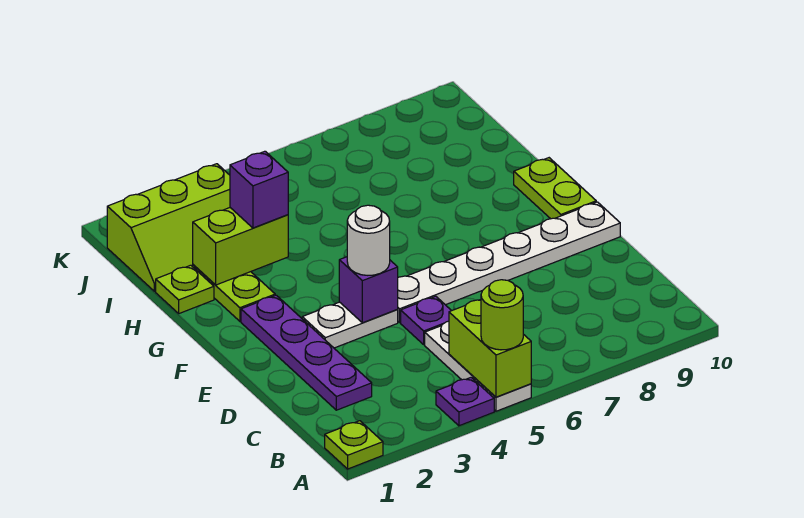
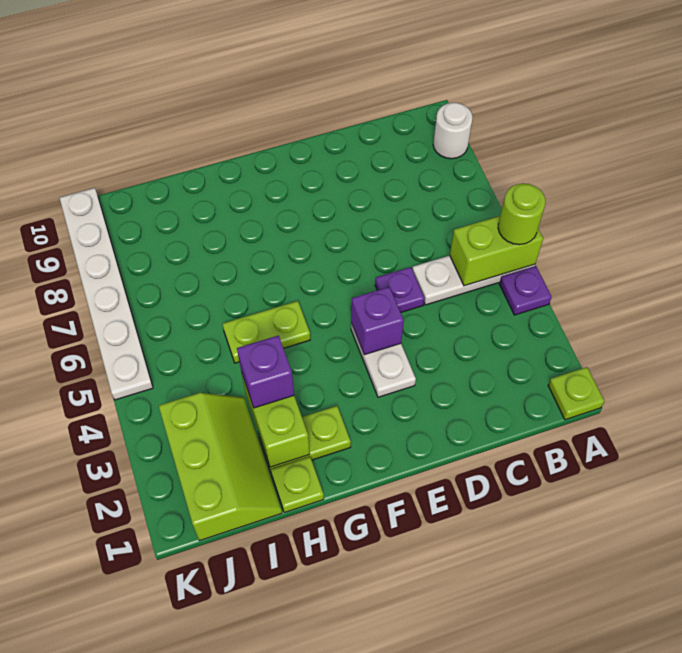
purple plate C2:F2 level 1 -> none
white round brick E4 level 3 -> white round brick A9 level 1
white plate E5:E10 level 1 -> white plate K5:K10 level 1
lime plate F10:G10 level 1 -> lime plate G5:H5 level 1

